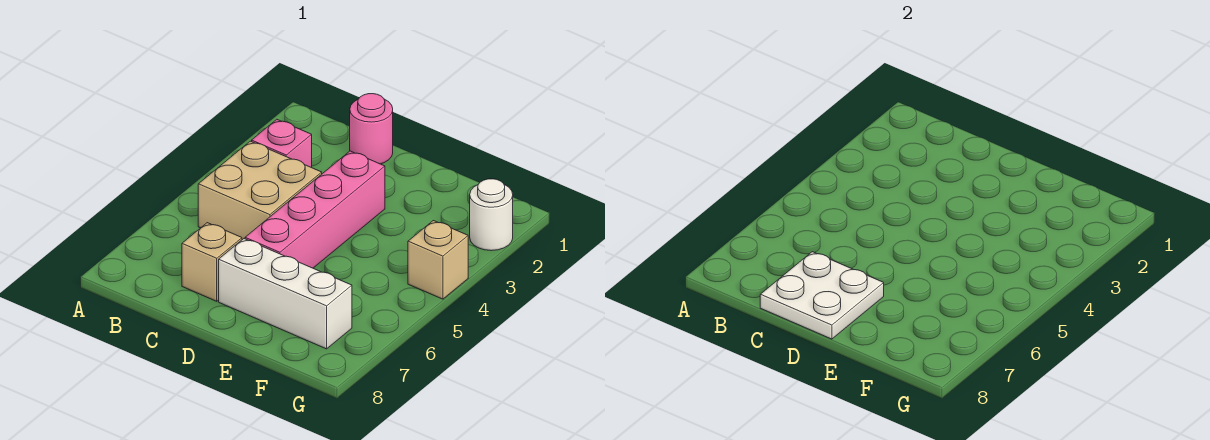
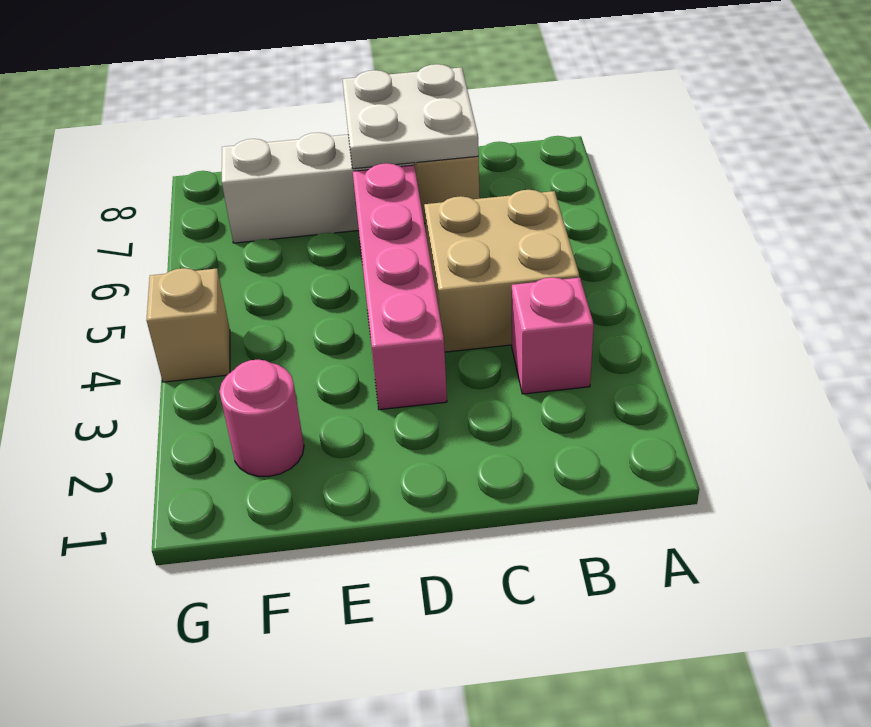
pink round brick C1 level 1 -> pink round brick F2 level 1
white round brick G2 level 1 -> none

